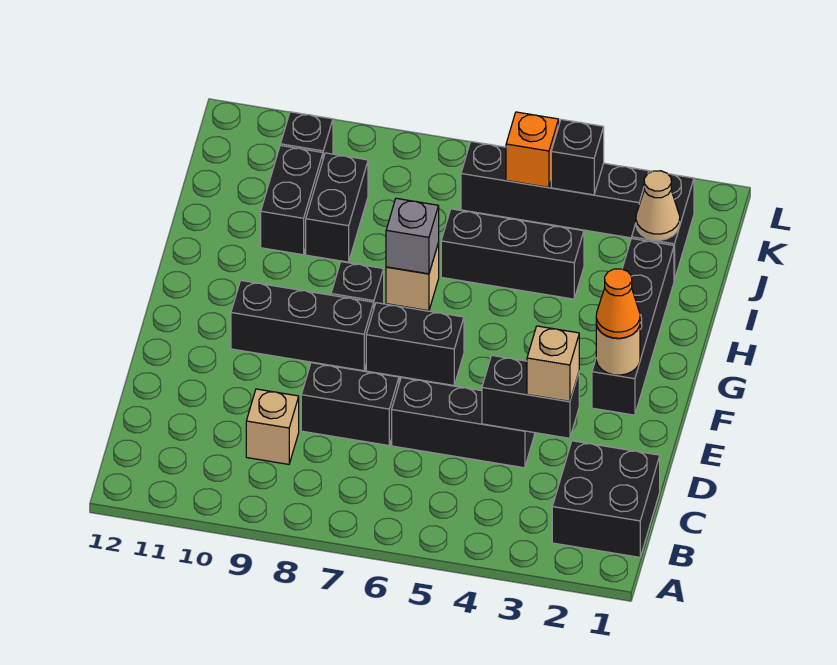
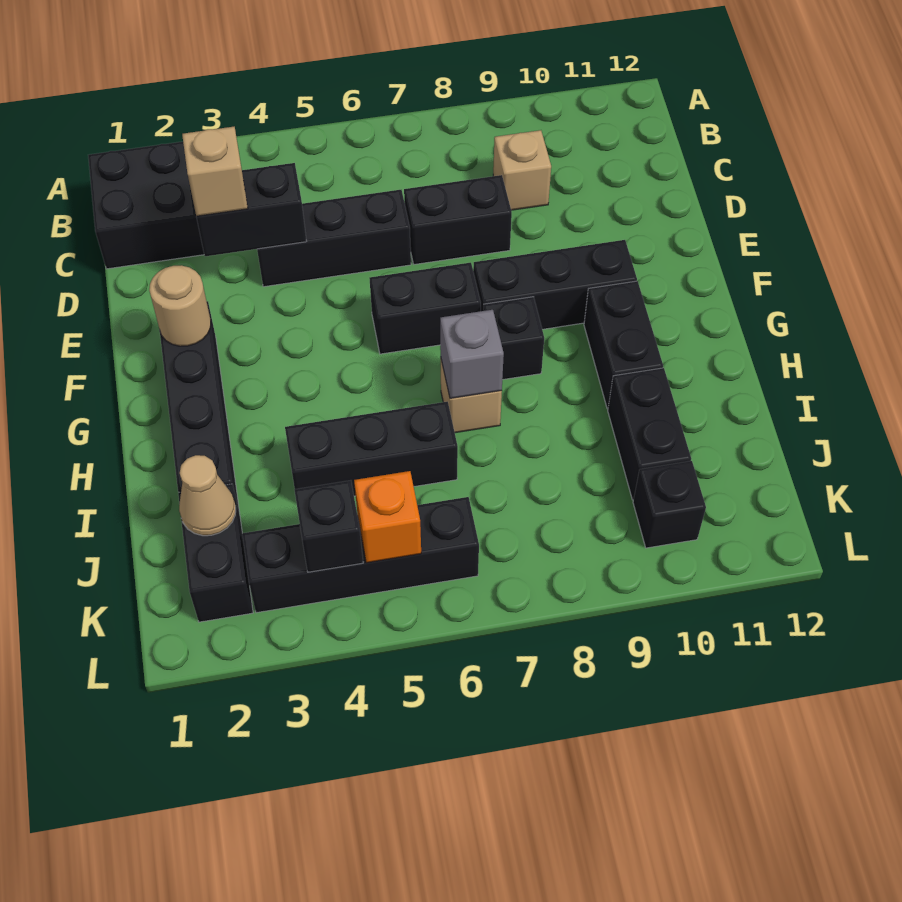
orange cone F2 level 3 -> none
black brick I9:J9 level 1 -> black brick G10:H10 level 1

